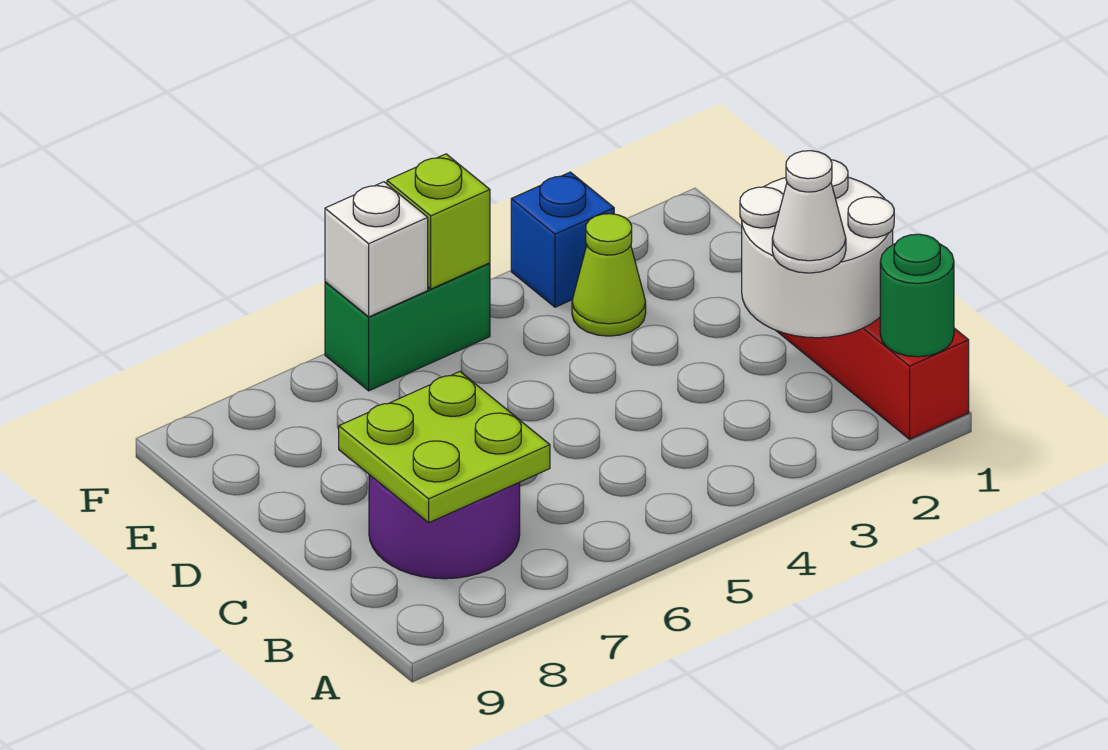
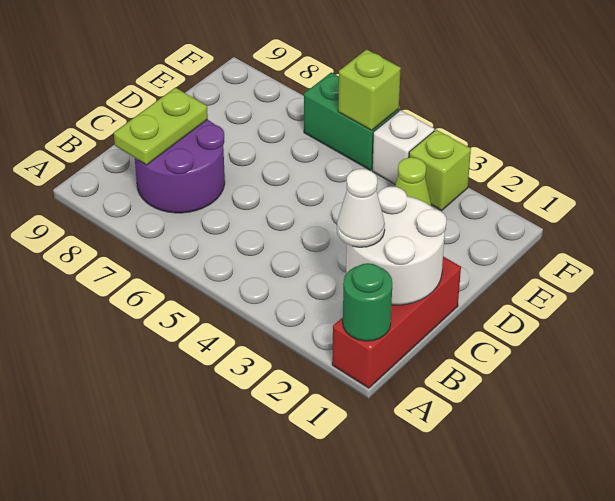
lime plate B7:C8 level 2 -> lime plate B8:C8 level 2
blue brick F3 level 1 -> lime brick F3 level 1
white brick F6 level 2 -> white brick F4 level 1

